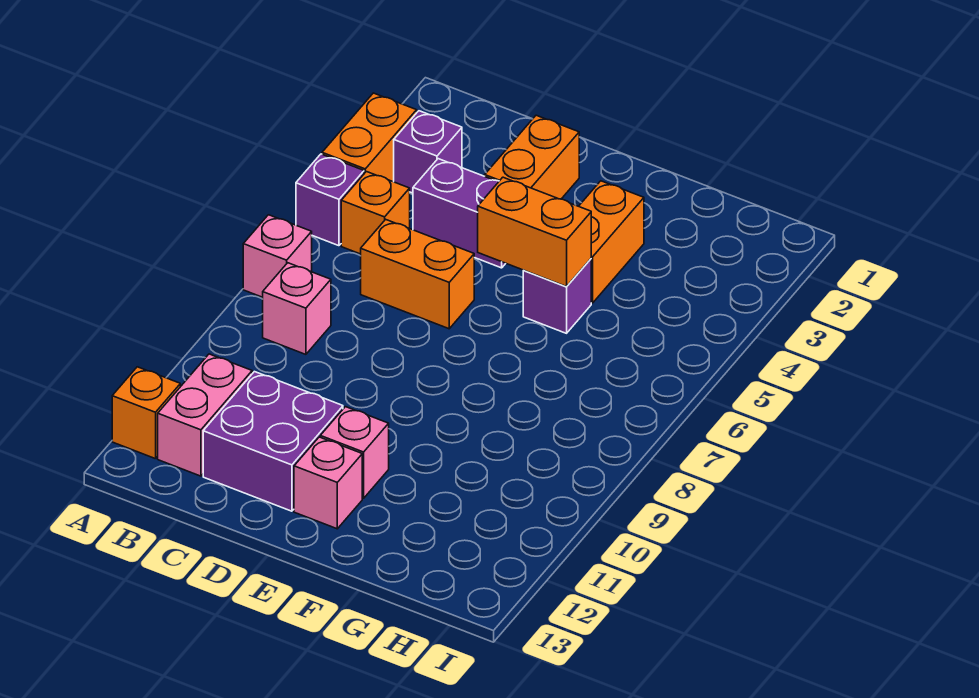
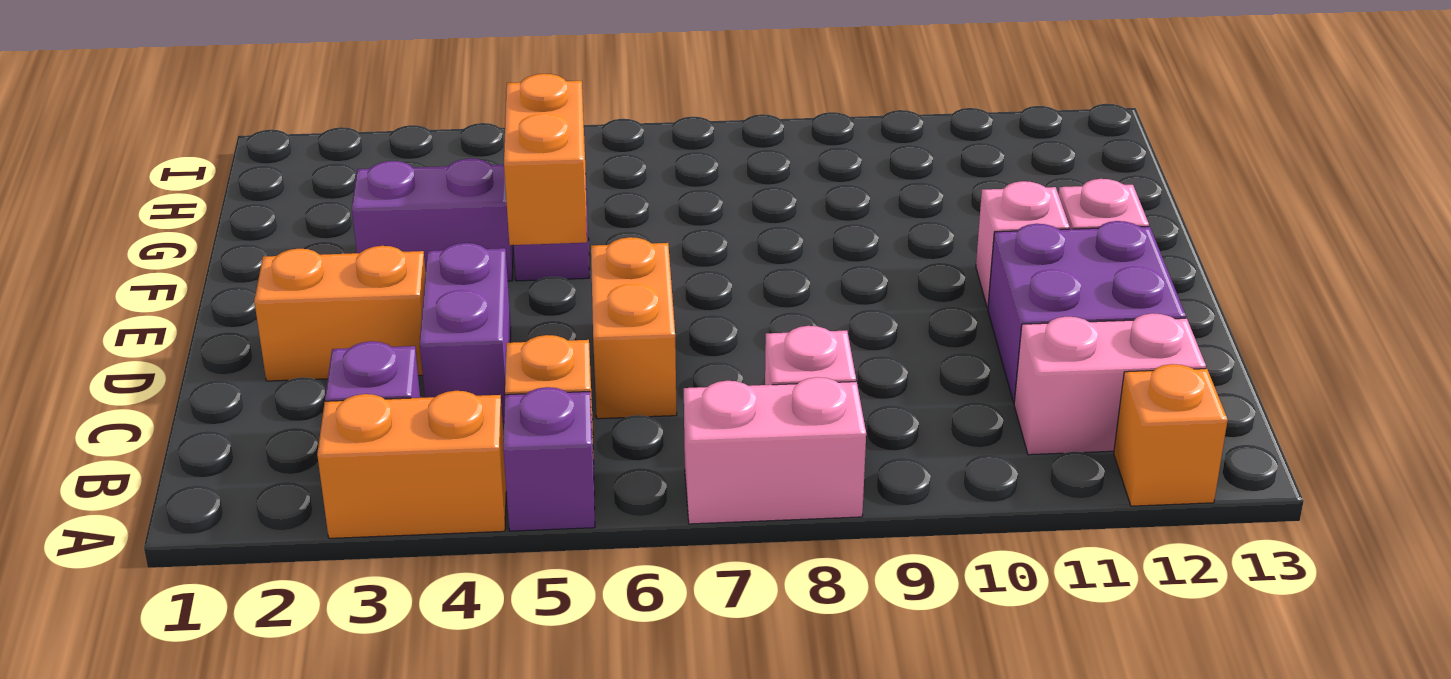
pink brick A7 level 1 -> pink brick A7:A8 level 1
orange brick F3:F4 level 1 -> purple brick F3:F4 level 1

